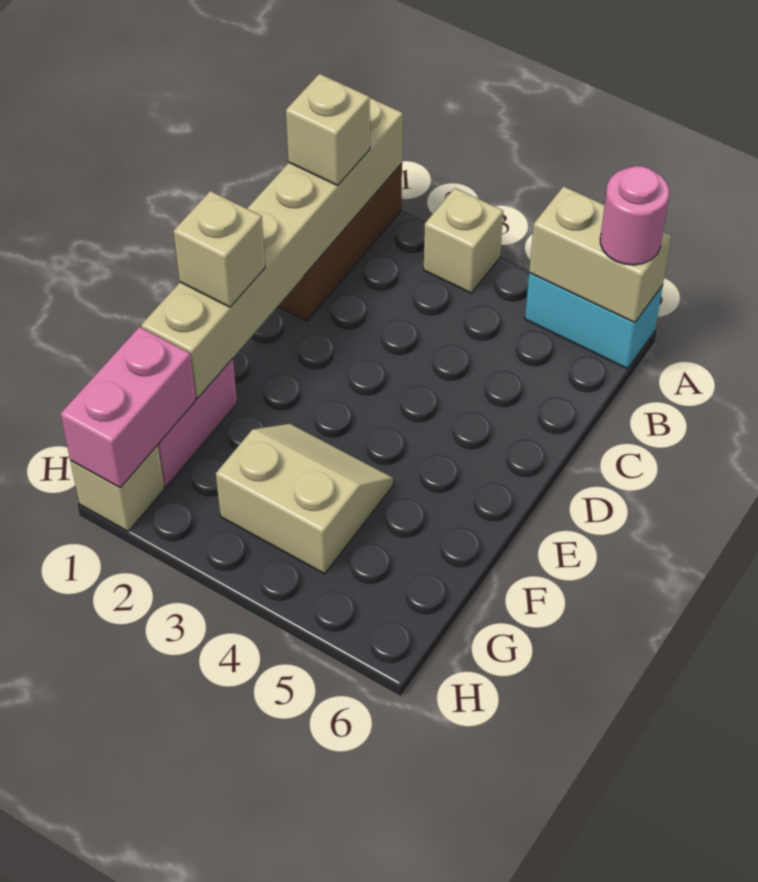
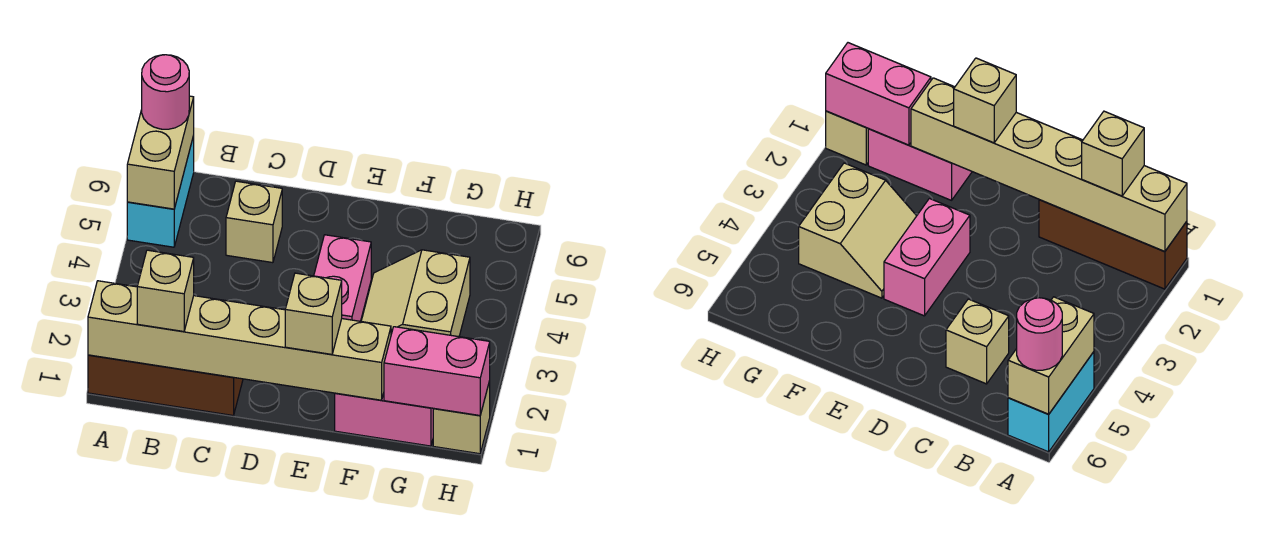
tan brick A3 level 1 -> tan brick C5 level 1
none -> pink brick E3:E4 level 1

